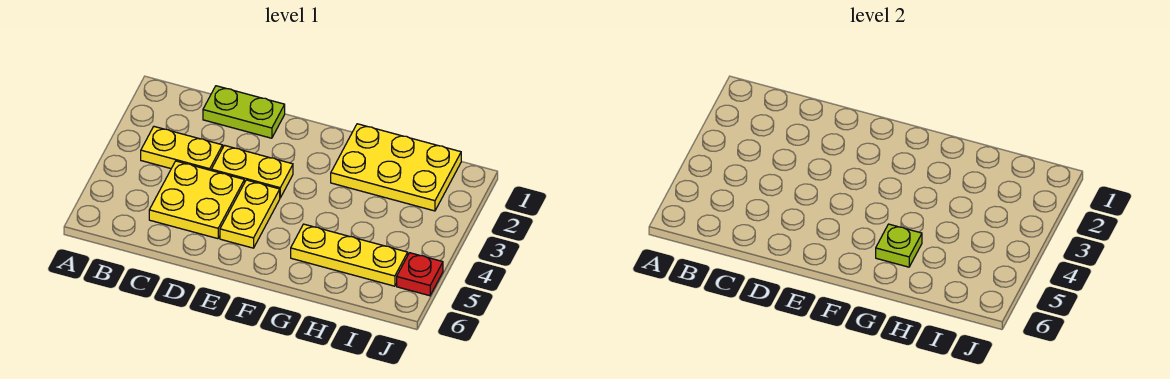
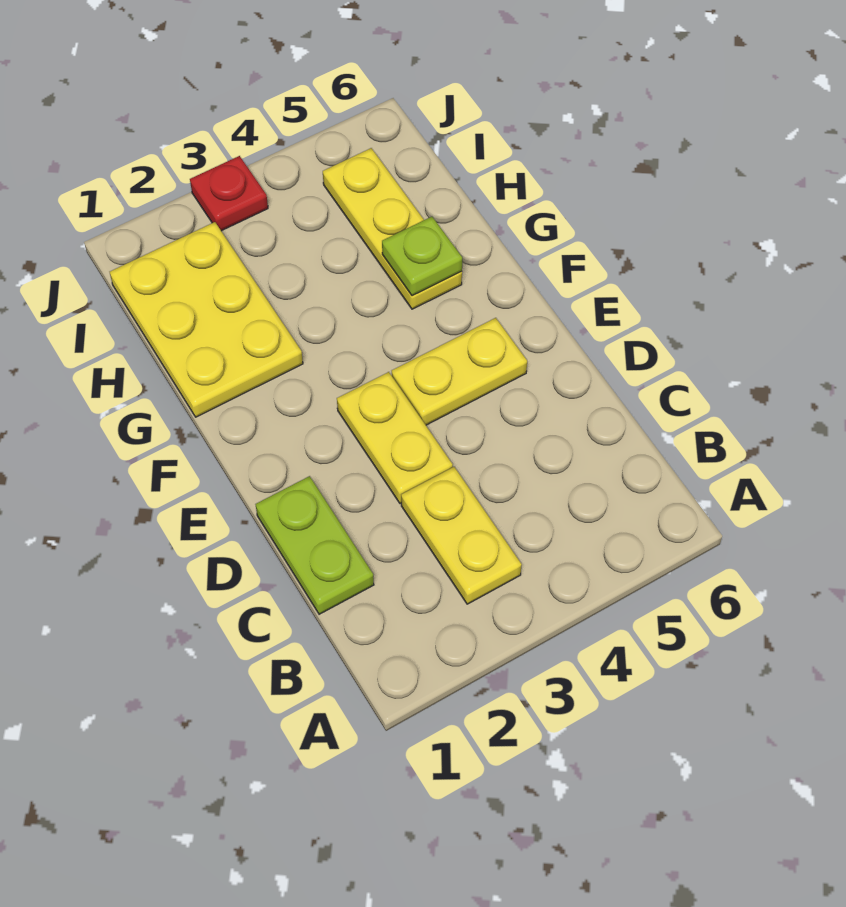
yellow plate C4:D5 level 1 -> none
red plate J5 level 1 -> red plate J3 level 1

